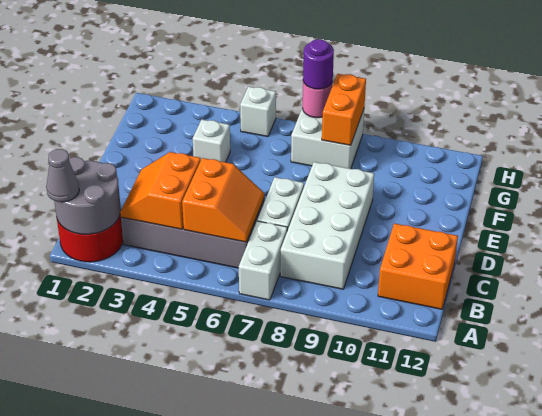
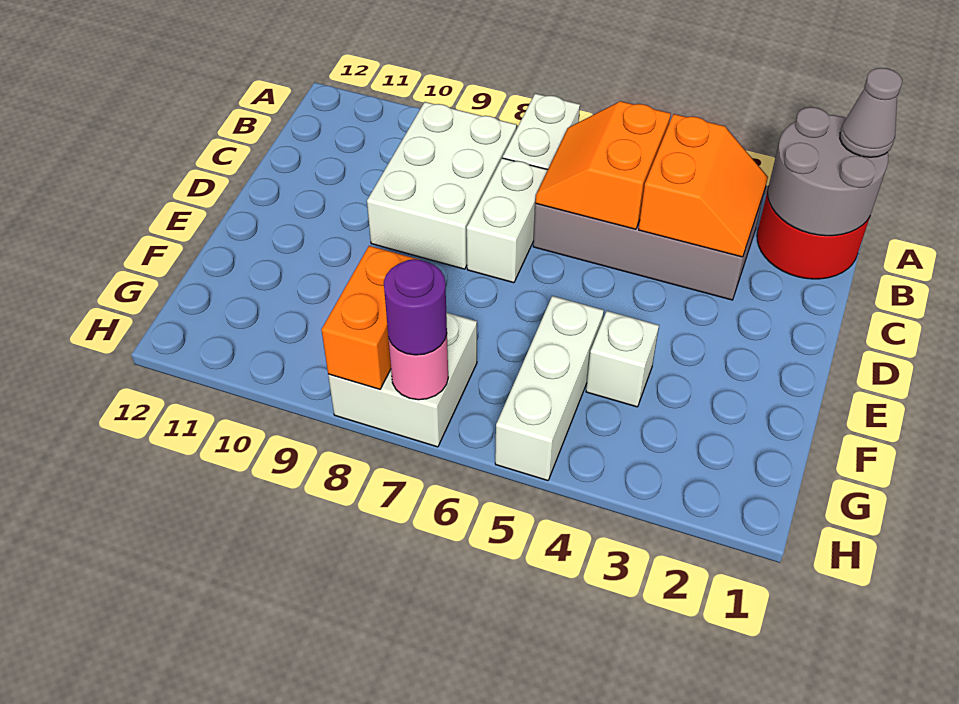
white brick B8:E9 level 1 -> white brick B8:D9 level 1
orange brick B11:C12 level 1 -> none
white brick H5 level 1 -> white brick F5:H5 level 1

